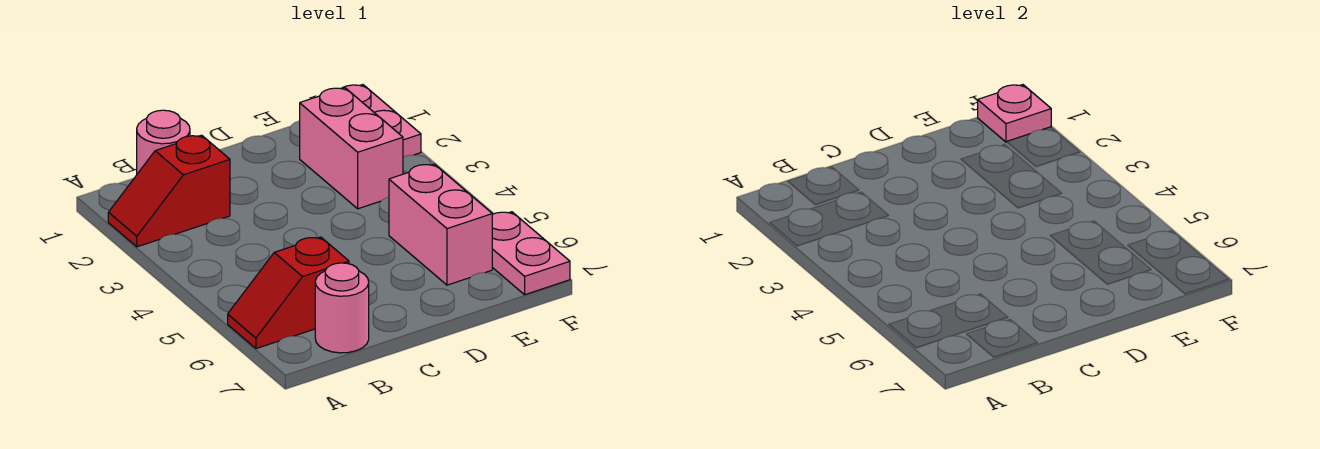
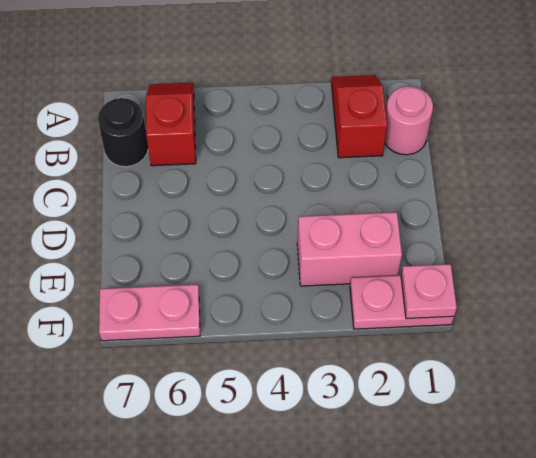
pink round brick B7 level 1 -> black round brick B7 level 1
pink brick E5:E6 level 1 -> none

